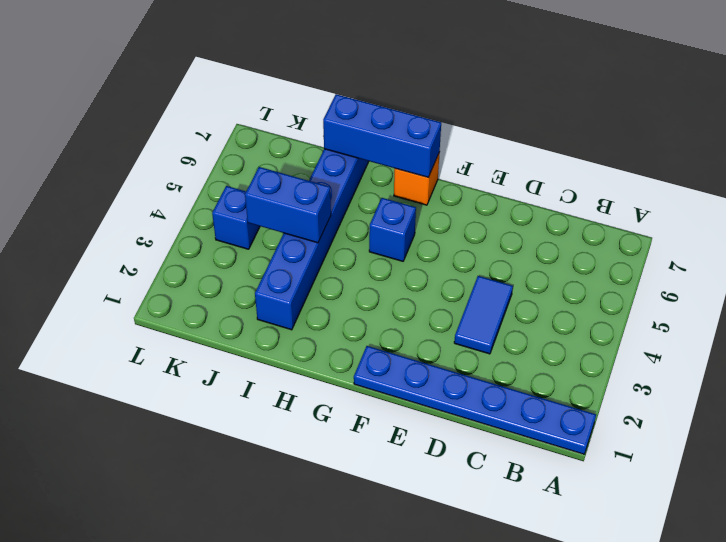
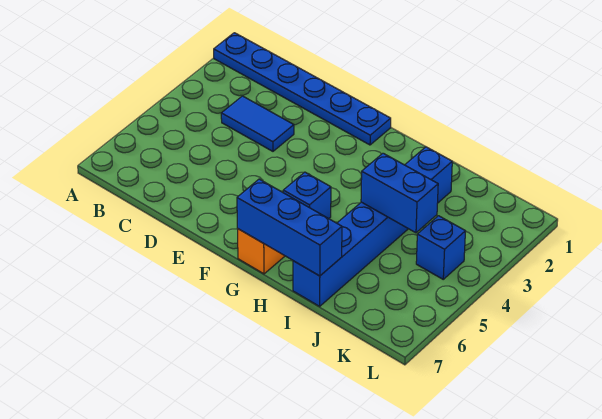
blue tile D3:D4 level 1 -> blue tile C3:D3 level 1

